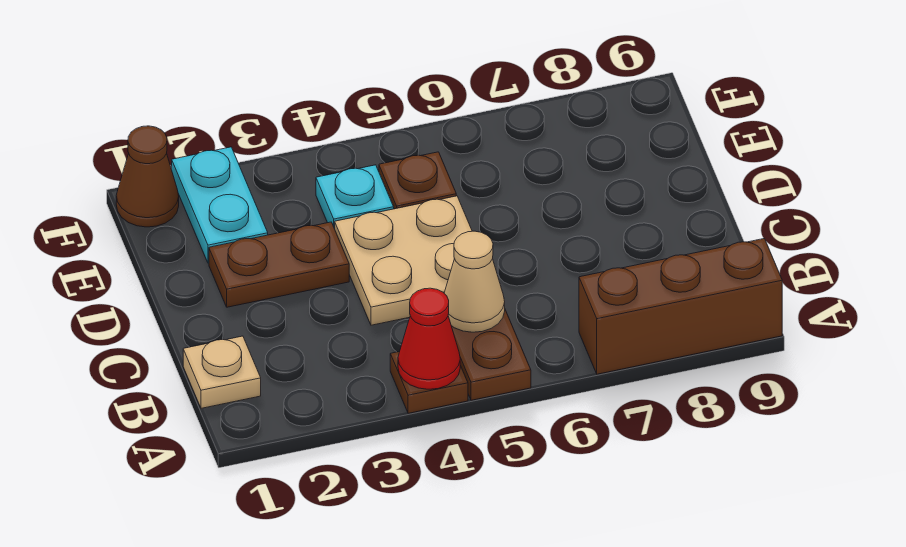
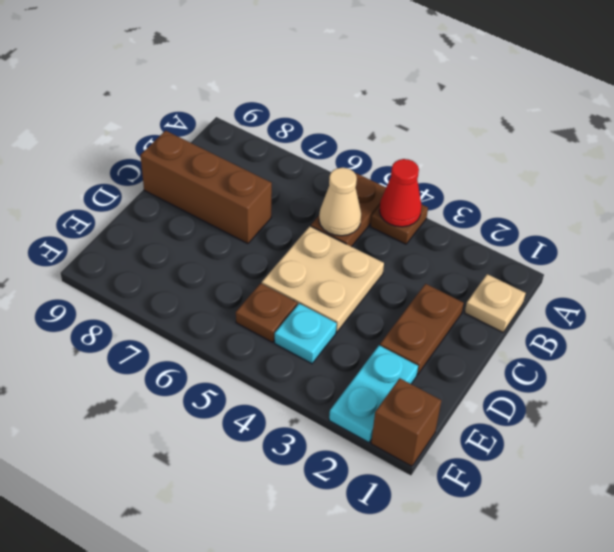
brown brick A7:A9 level 1 -> brown brick C7:C9 level 1
brown plate D2:D3 level 1 -> brown plate C2:D2 level 1
brown cone F1 level 1 -> brown brick F1 level 1

